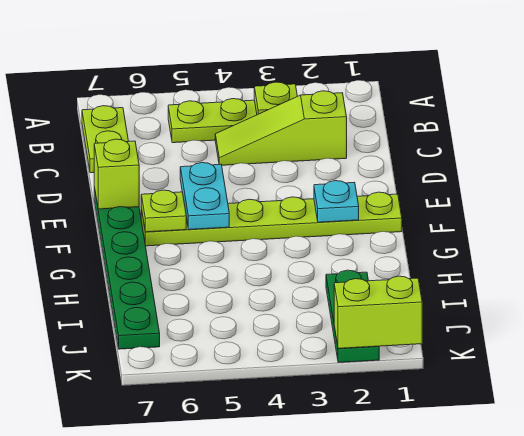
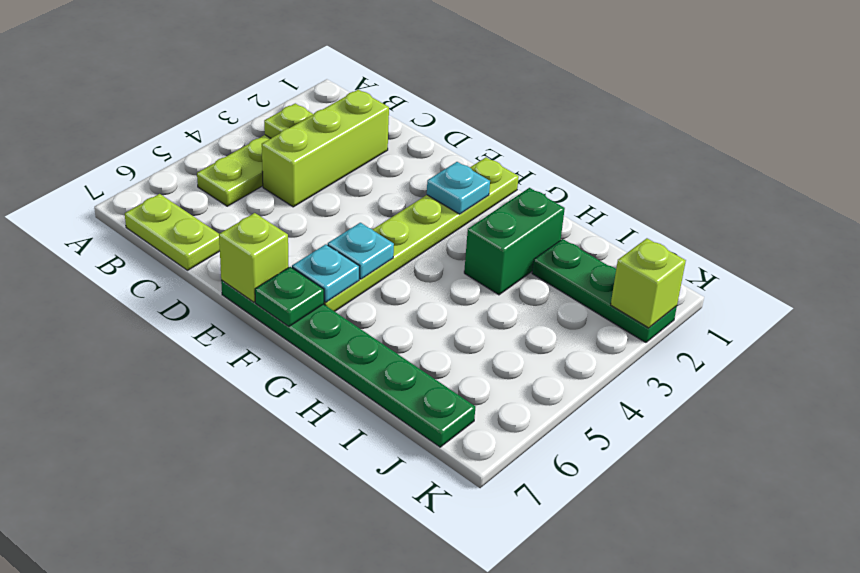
lime slope C2:C4 level 1 top 2 -> lime brick C2:C4 level 1
cyan plate E5:F5 level 2 -> cyan plate F5 level 2
lime plate F6 level 2 -> cyan plate F6 level 2
none -> green plate F7 level 2
none -> green brick H2:H3 level 1
lime brick K1:K2 level 2 -> lime brick K2 level 2

